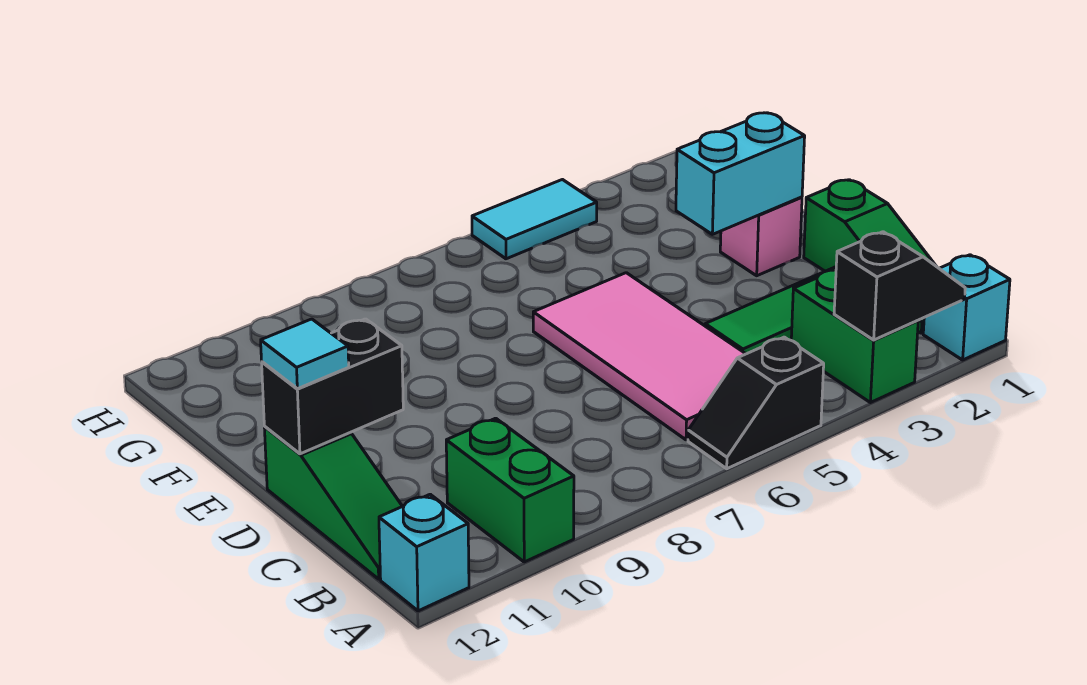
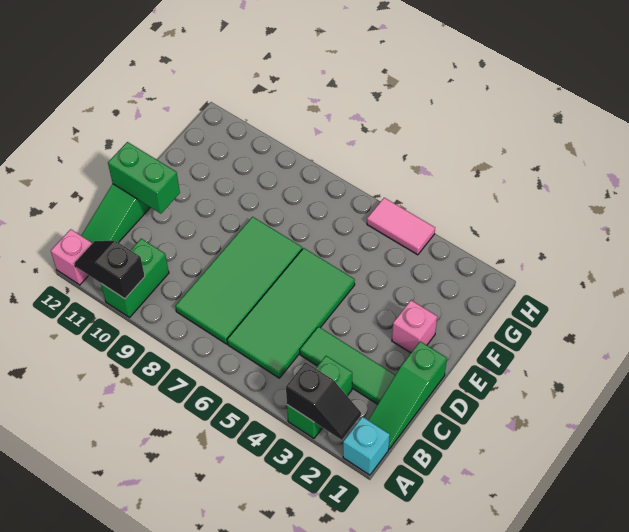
black slope A5:A6 level 1 top 5 -> black slope A10:A11 level 2 top 10
cyan brick A12 level 1 -> pink brick A12 level 1
pink tile B5:E6 level 1 -> green tile B5:E6 level 1
none -> green tile B7:E8 level 1
black brick D11:D12 level 2 -> green brick D11:D12 level 2
cyan tile D12 level 3 -> none
cyan brick E2:E3 level 2 -> none
cyan tile H4:H5 level 1 -> pink tile H4:H5 level 1

